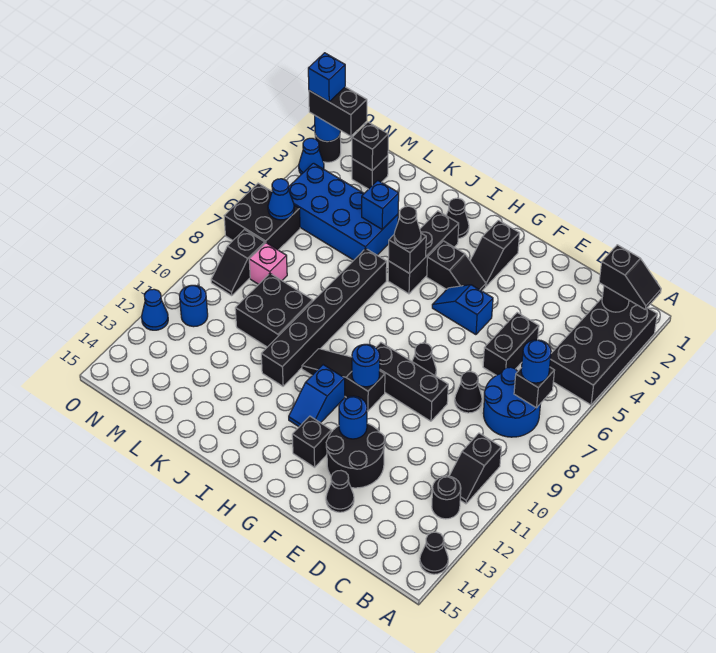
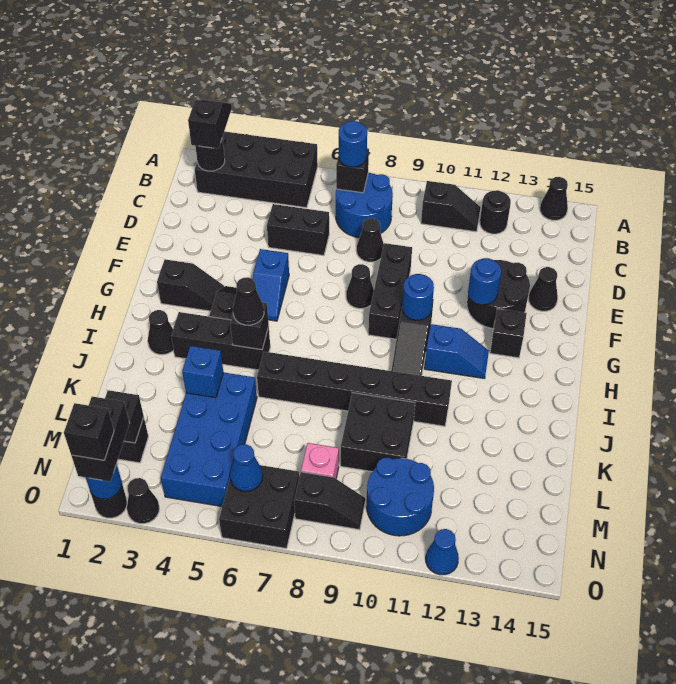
blue round brick N11 level 1 -> blue round brick M10:N11 level 1
blue brick O2 level 4 -> black brick O2 level 4
blue cone O3 level 1 -> black cone O3 level 1

